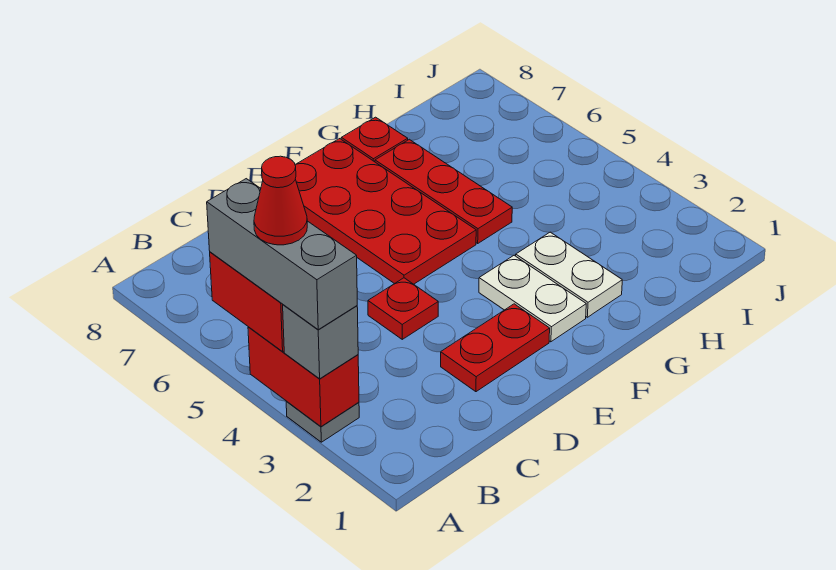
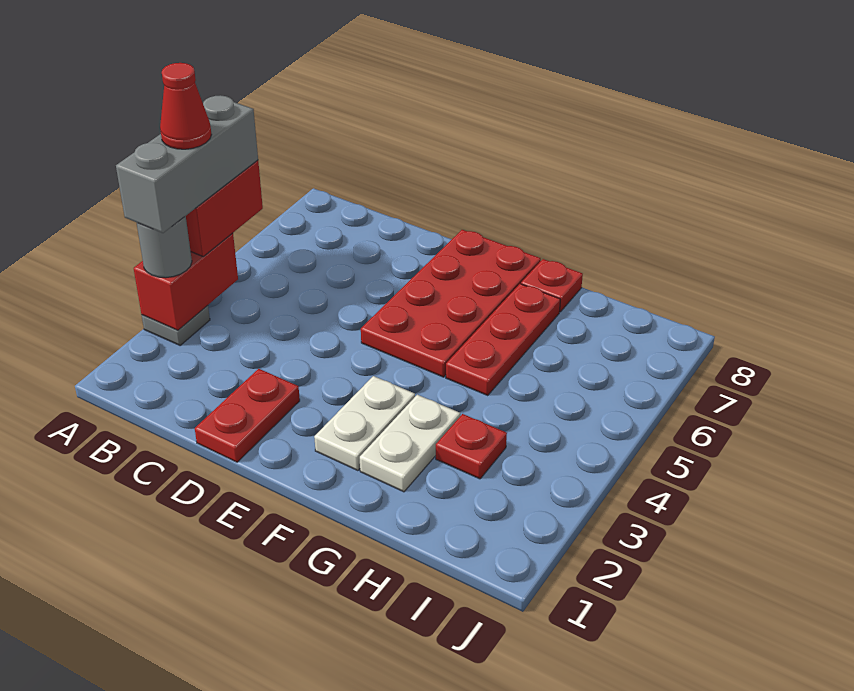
grey brick A3 level 3 -> grey round brick A3 level 3
red plate D2:E2 level 1 -> red plate D1:D2 level 1
red plate D4 level 1 -> red plate H3 level 1

